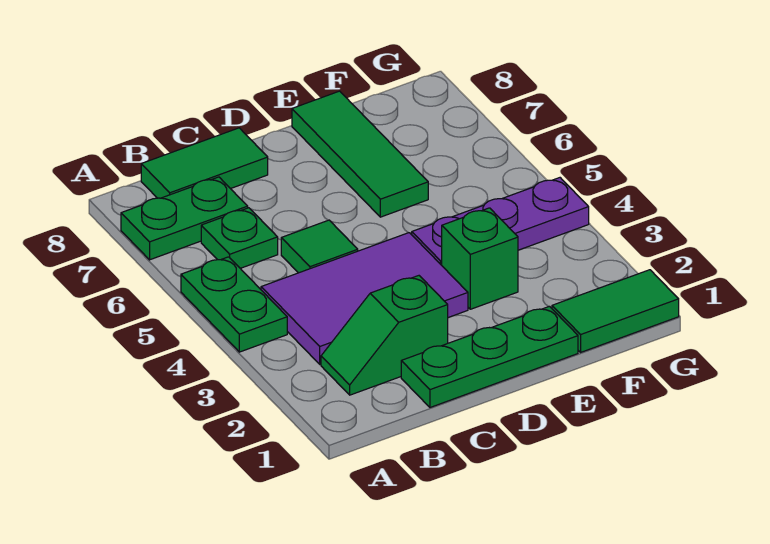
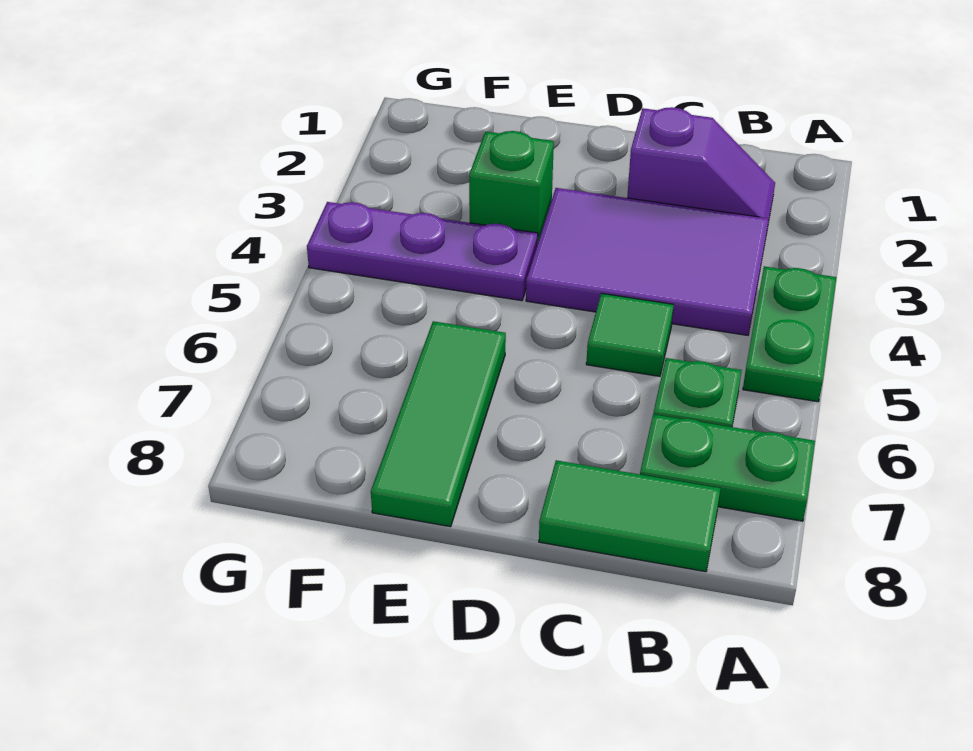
green slope B2:C2 level 1 top C -> purple slope B2:C2 level 1 top C
green plate C1:E1 level 1 -> none
green tile F1:G1 level 1 -> none

